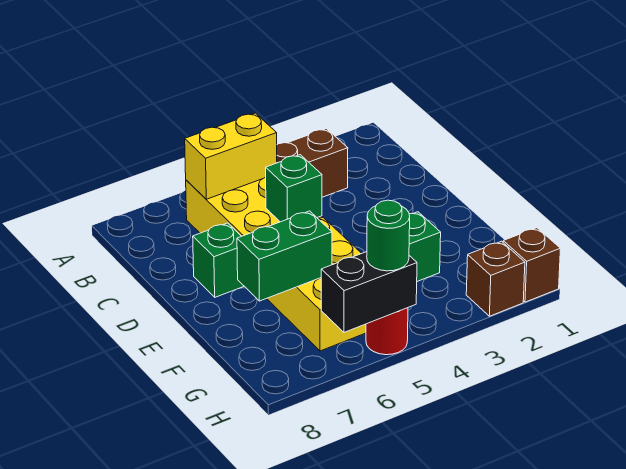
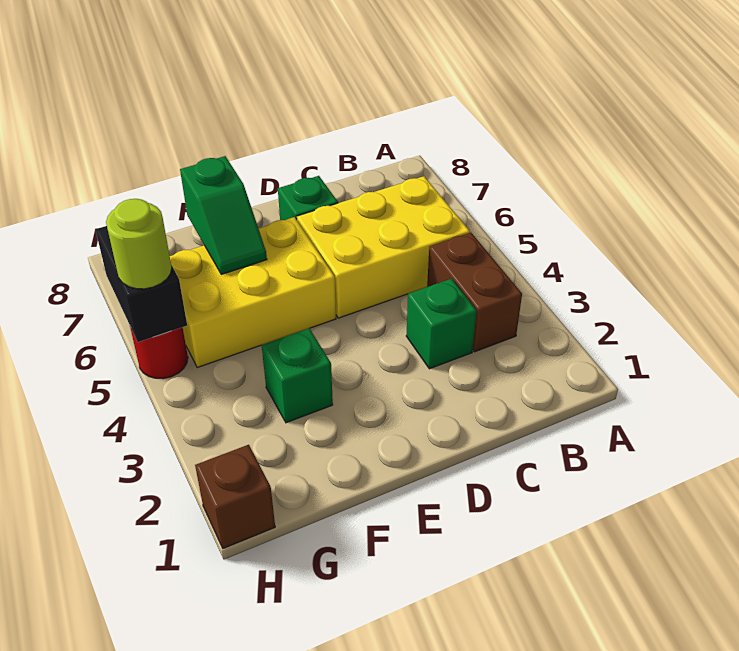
yellow brick B5:B6 level 2 -> none
green brick D5 level 2 -> green brick C3 level 1
green brick F6:F7 level 2 -> green slope F6:F7 level 2 top 7
brown brick H2 level 1 -> none
green round brick H5 level 3 -> lime round brick H5 level 3

